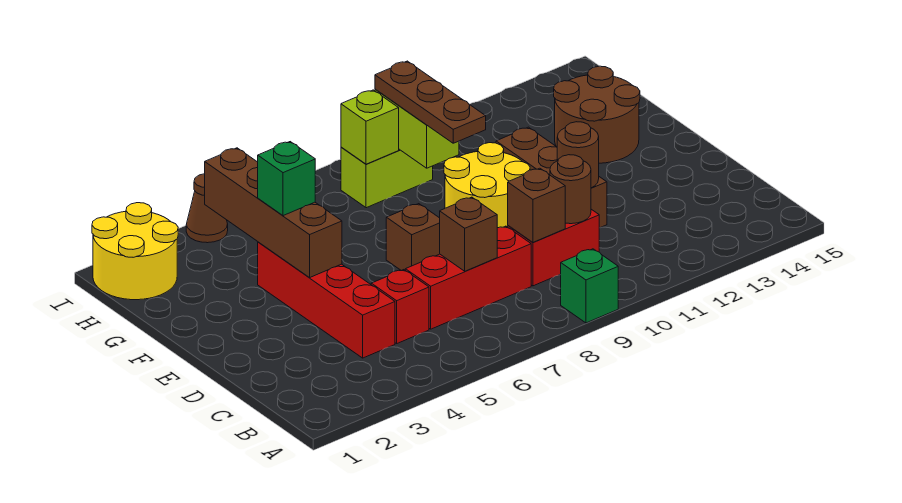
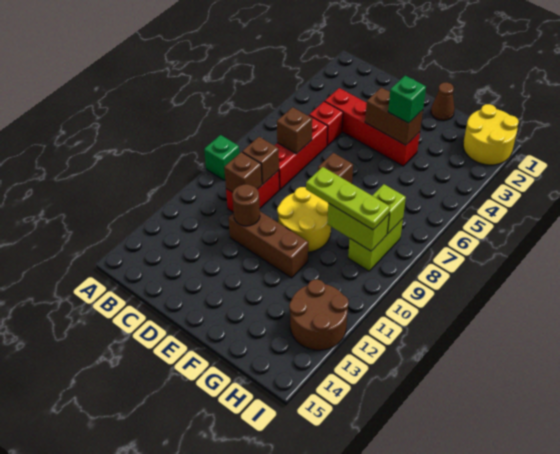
brown round brick C10 level 2 -> brown brick C10 level 2
brown brick E4:H4 level 2 -> brown brick E4:F4 level 2
brown plate F9:H9 level 3 -> lime plate F9:H9 level 3
brown round brick F13:G14 level 1 -> brown round brick H12:I13 level 1
brown cone I4 level 1 -> brown cone F1 level 1

